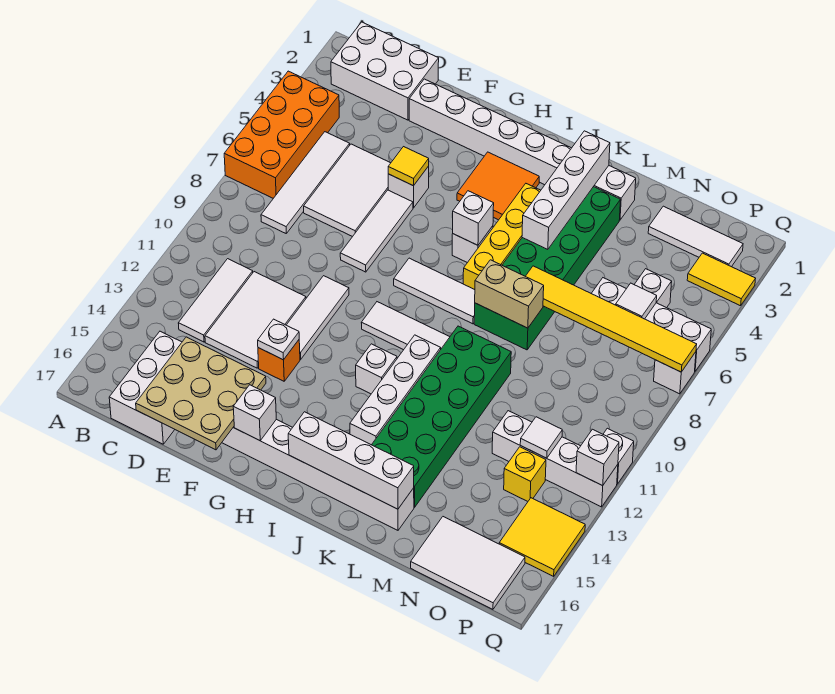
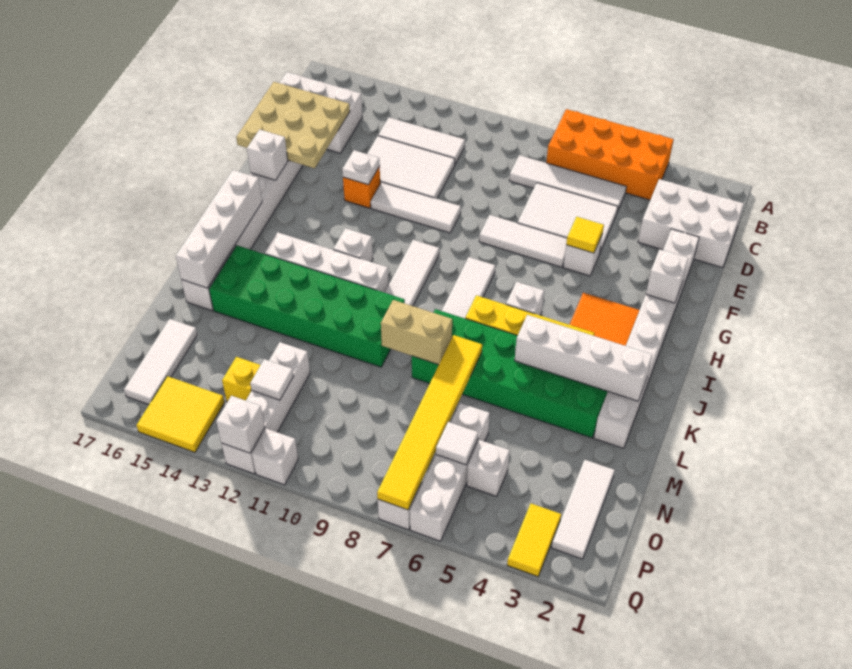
white brick B1:D2 level 1 -> white brick C1:D3 level 1
white brick I6 level 2 -> white brick G2 level 2
tan brick K8:L8 level 2 -> tan brick L8:L9 level 2
white tile N16:P17 level 1 -> white tile N16:P16 level 1

